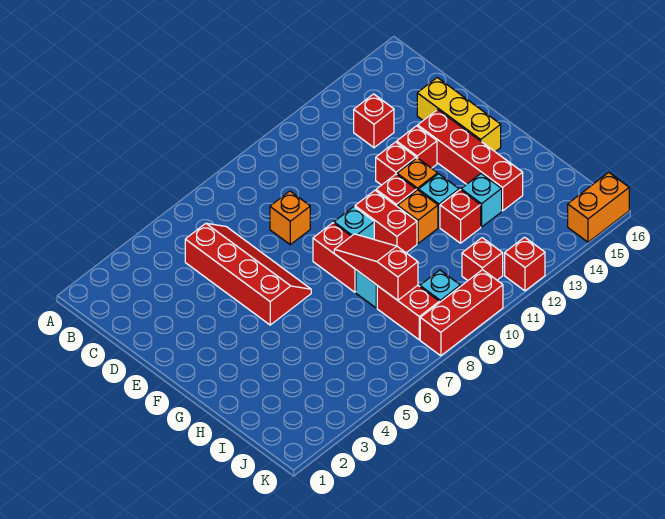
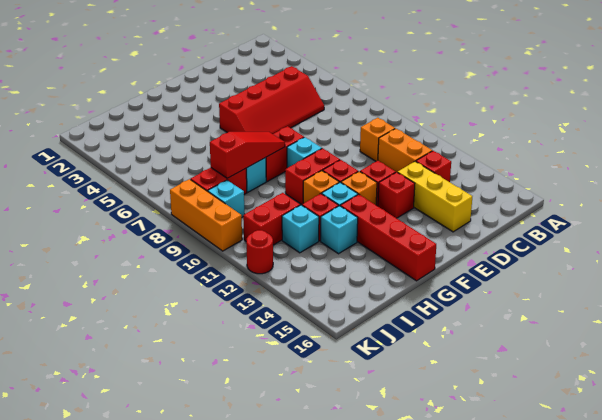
orange brick D8 level 1 -> orange brick C10 level 1
yellow brick D15:F15 level 1 -> yellow brick D13:D15 level 1
red brick E14:H14 level 1 -> red brick G13:G16 level 1
none -> cyan brick I12 level 1
red brick J11 level 1 -> red brick I11:J11 level 1
red brick K8:K10 level 1 -> orange brick K8:K10 level 1
red brick K12 level 1 -> red round brick K12 level 1
orange brick K15:K16 level 1 -> orange brick C11:C12 level 1

